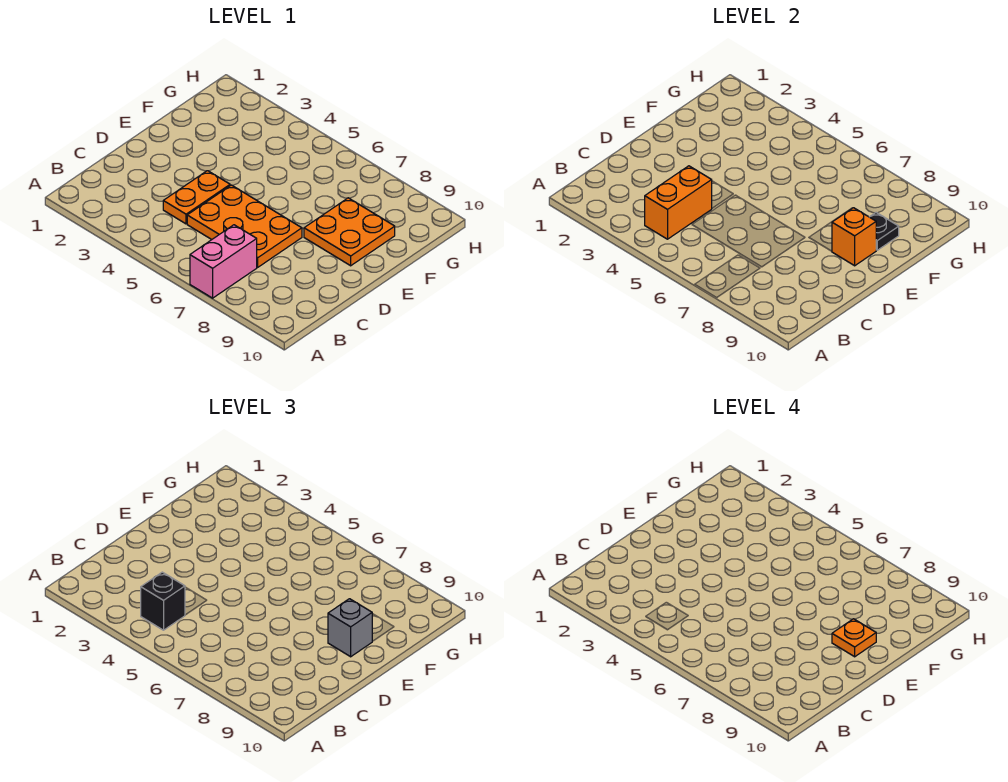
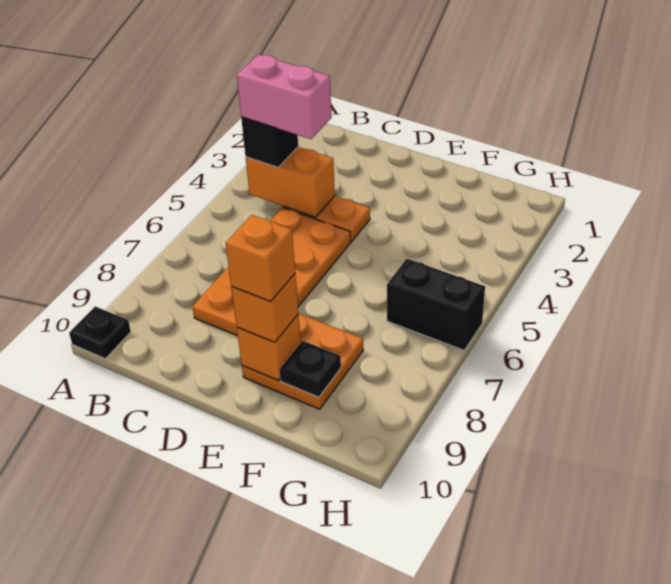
pink brick A7:B7 level 1 -> pink brick B4:C4 level 4
none -> black plate A10 level 1
orange plate C5:D7 level 1 -> orange plate C5:D8 level 1
grey brick E9 level 3 -> orange brick E9 level 3
orange plate E9 level 4 -> orange brick E9 level 4
none -> black brick G6:H6 level 1

